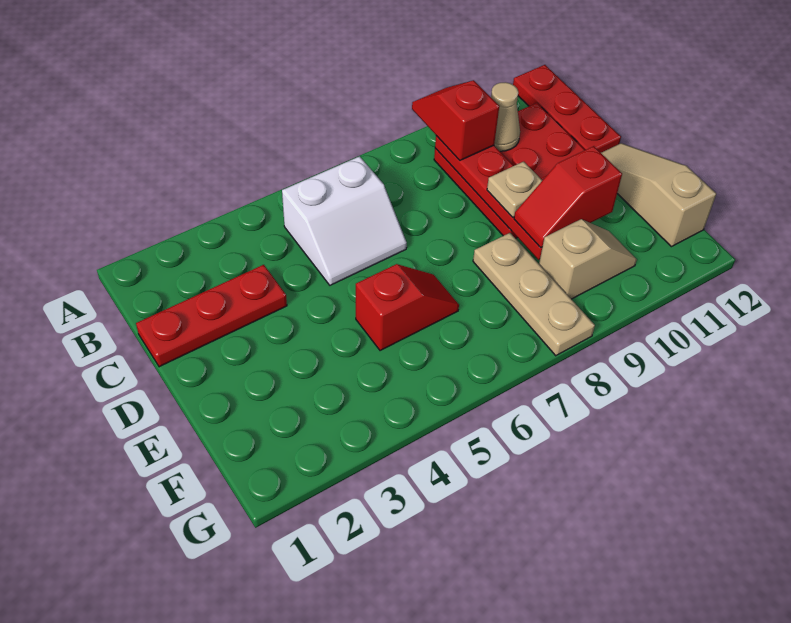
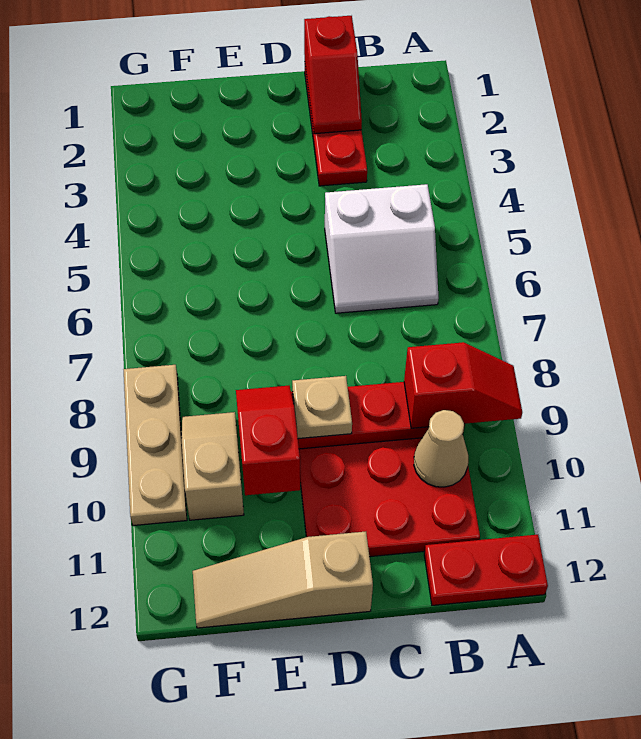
red plate A12:C12 level 1 -> red plate A12:B12 level 1
white slope B5:C6 level 1 top B -> white slope B5:C6 level 1 top 5
tan slope D12:F12 level 1 top F -> tan slope D12:F12 level 1 top D
red slope E5:E6 level 1 top 5 -> red slope C1:C2 level 2 top 1
tan plate E8:G8 level 1 -> tan plate G8:G10 level 1
tan slope F9:F10 level 1 top 9 -> tan slope F9:F10 level 1 top 10

